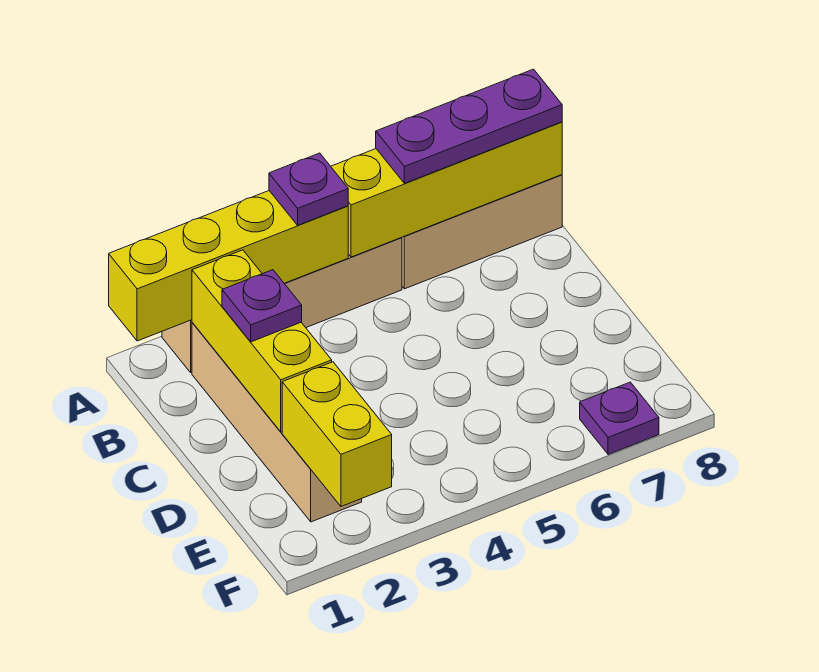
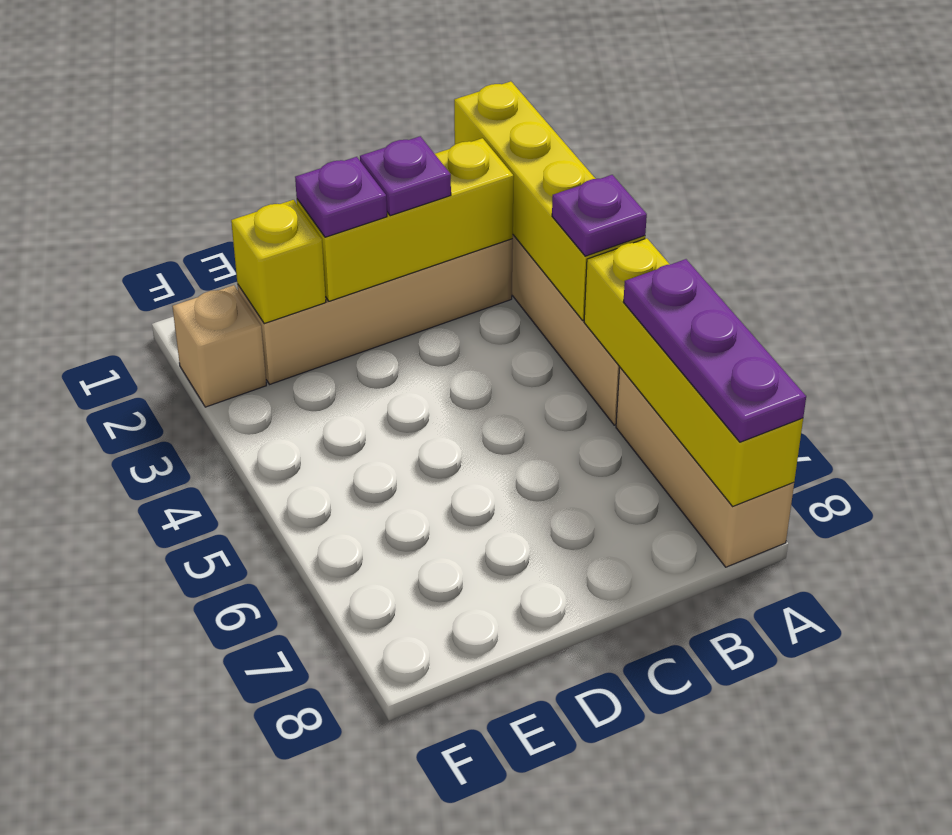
yellow brick E2:F2 level 2 -> yellow brick E2 level 2
none -> tan brick F2 level 1
purple plate F7 level 1 -> purple plate D2 level 3

